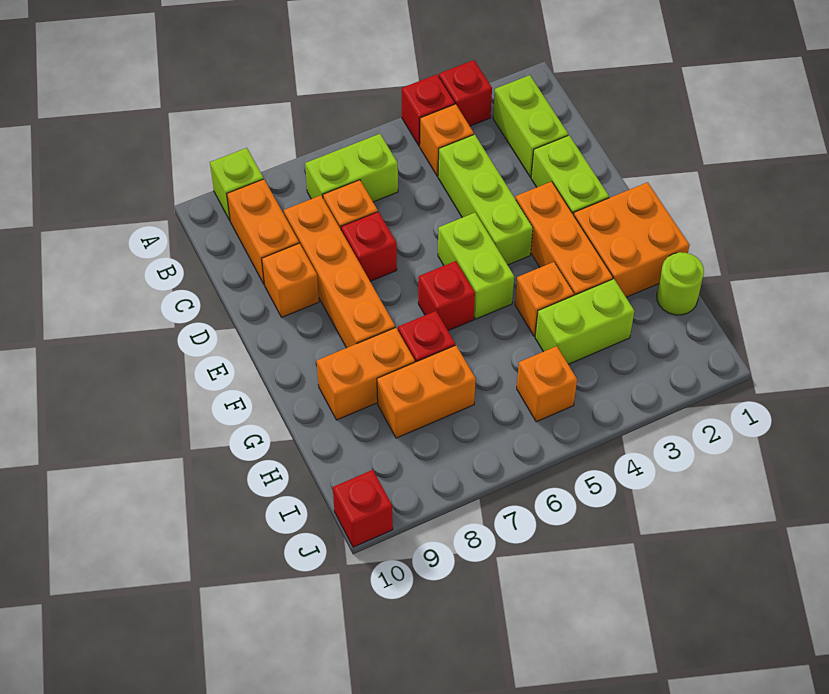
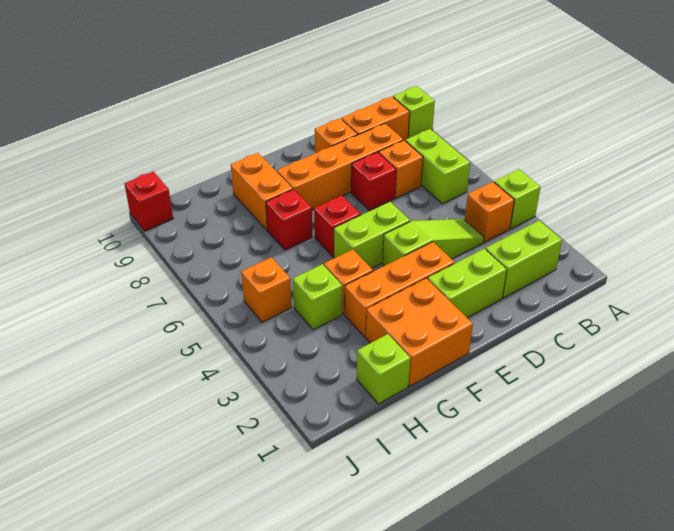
red brick A3 level 1 -> none
red brick A4 level 1 -> lime brick A4 level 1
lime brick C4:E4 level 1 -> lime slope C4:E4 level 1 top E
lime round brick H1 level 1 -> lime brick H1 level 1
lime brick H3:H4 level 1 -> lime brick H4 level 1
orange brick H7:H8 level 1 -> none

